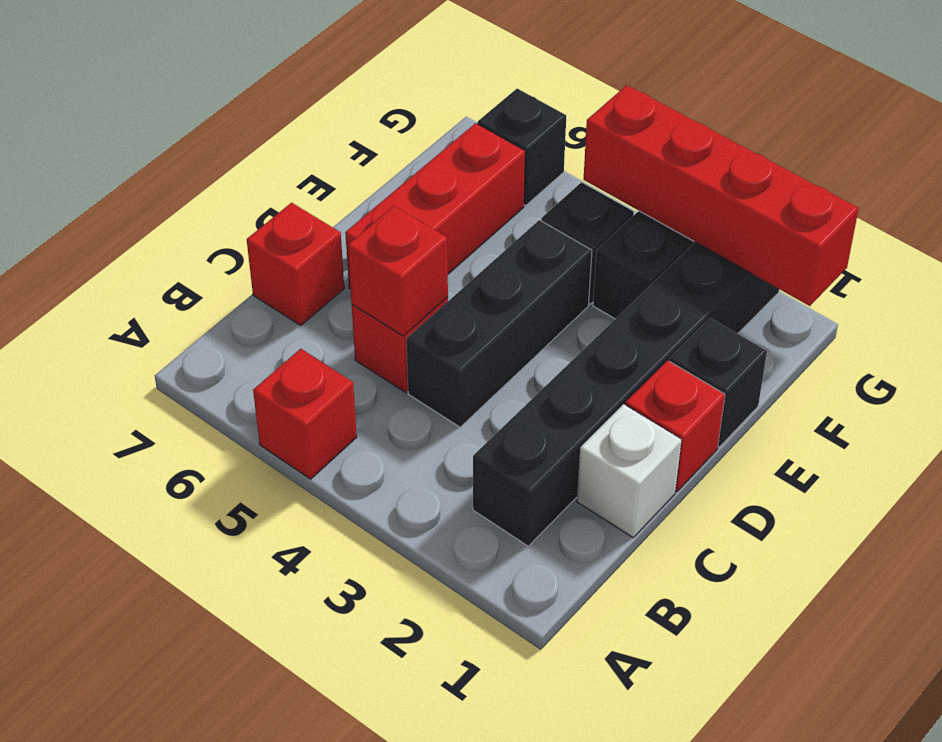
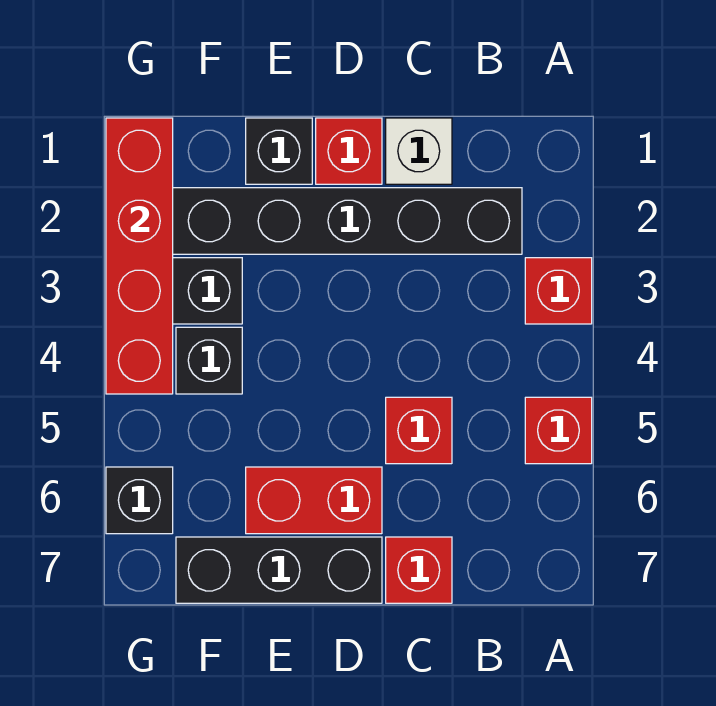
black brick C4:E4 level 1 -> black brick D7:F7 level 1
red brick C5 level 2 -> red brick A3 level 1
red brick D6:F6 level 1 -> red brick D6:E6 level 1

